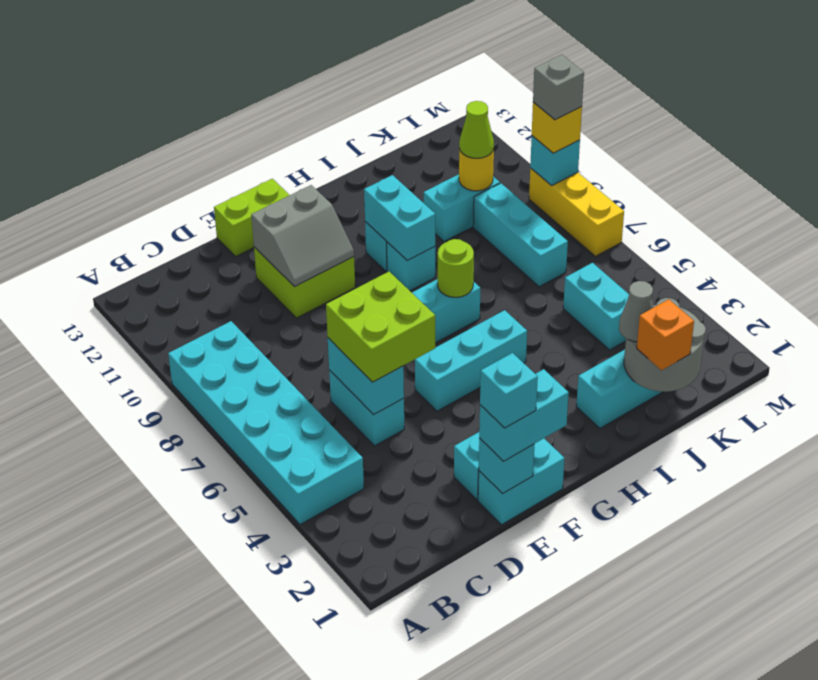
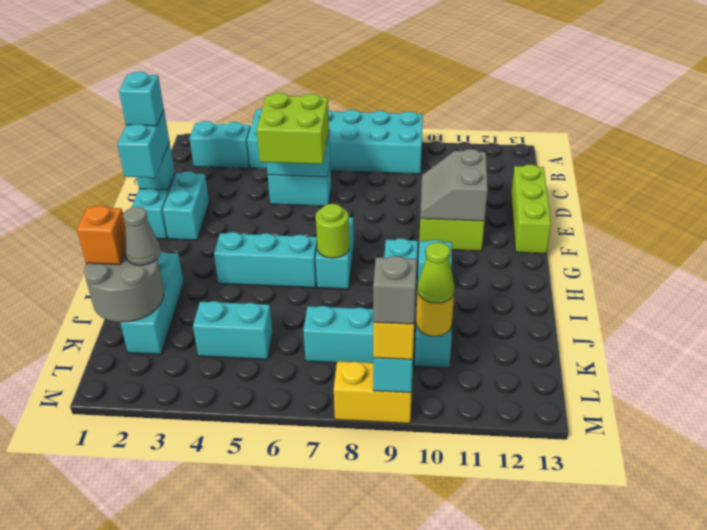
lime brick E13:F13 level 1 -> lime brick D13:F13 level 1
cyan brick F5:H5 level 1 -> cyan brick H4:H6 level 1
cyan brick H9:H10 level 2 -> cyan brick B2:B3 level 1
yellow brick M7:M9 level 1 -> yellow brick M8:M9 level 1

